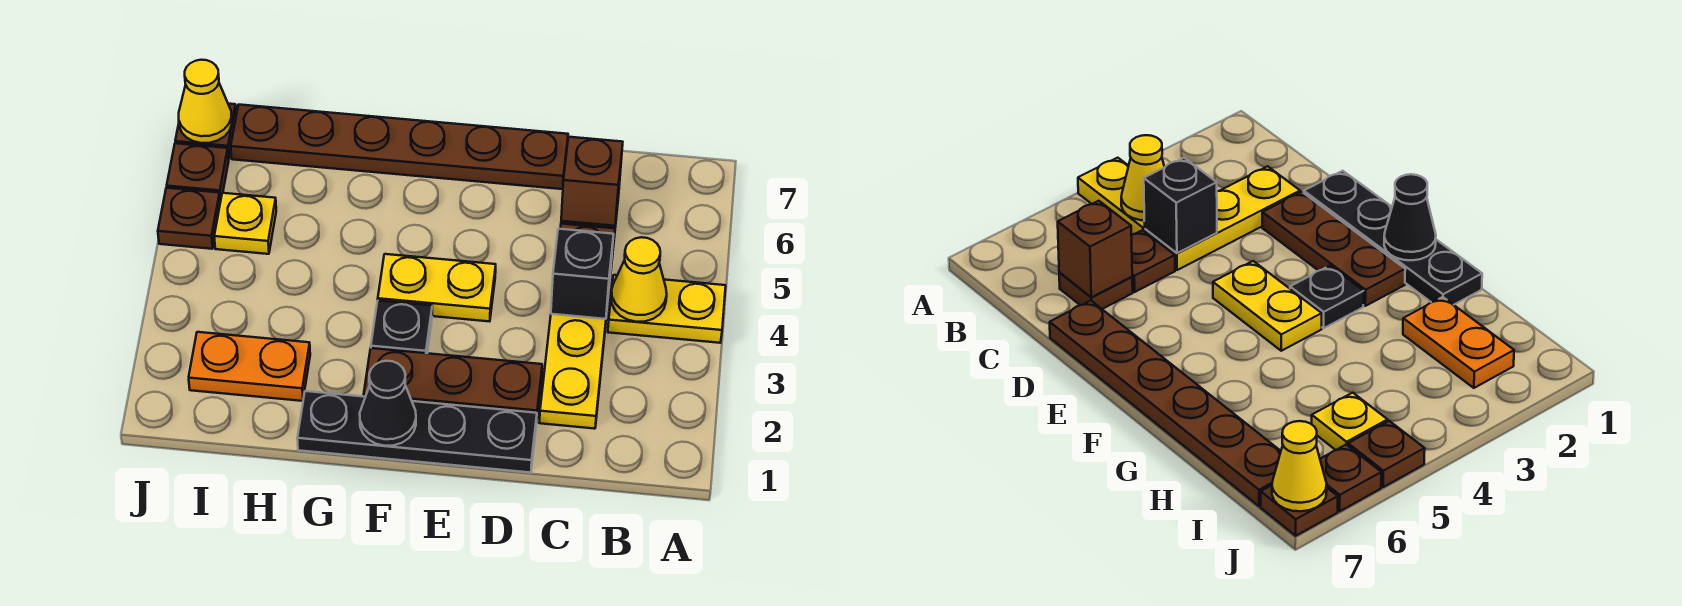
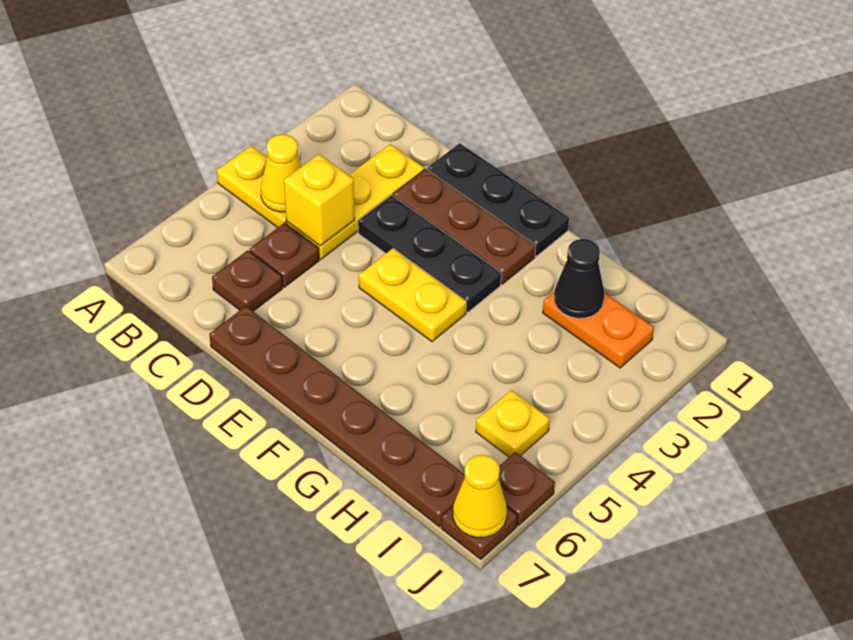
black brick C4 level 2 -> yellow brick C4 level 2
brown brick C6 level 2 -> none
black plate D1:G1 level 1 -> black plate D1:F1 level 1
black cone F1 level 2 -> black cone H2 level 2
black plate F3 level 1 -> black plate D3:F3 level 1
brown plate J5 level 1 -> none

